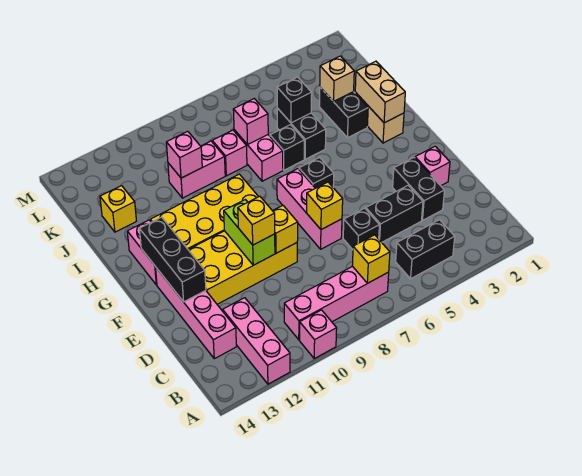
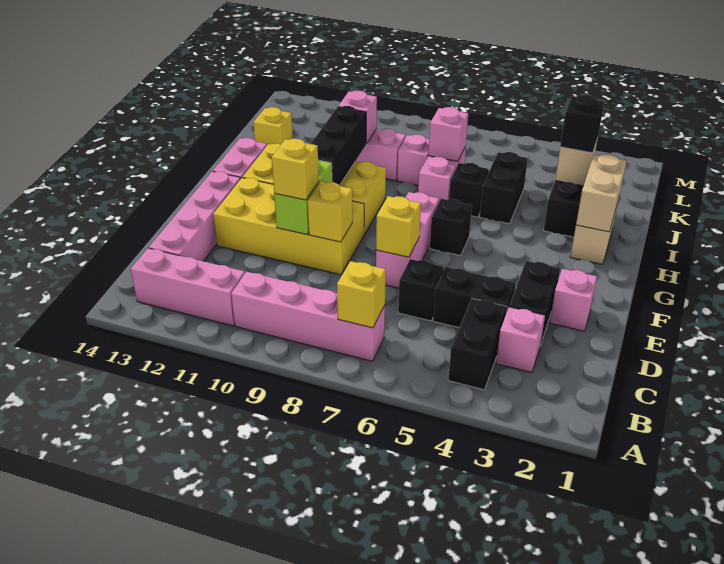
pink brick A10 level 1 -> pink brick C3 level 1
pink brick A12:C12 level 1 -> pink brick B11:B13 level 1
black brick B4:B5 level 1 -> black brick B4:C4 level 1
black brick E13:G13 level 2 -> black brick G10:I10 level 2
black brick J5 level 2 -> black brick J3 level 3

